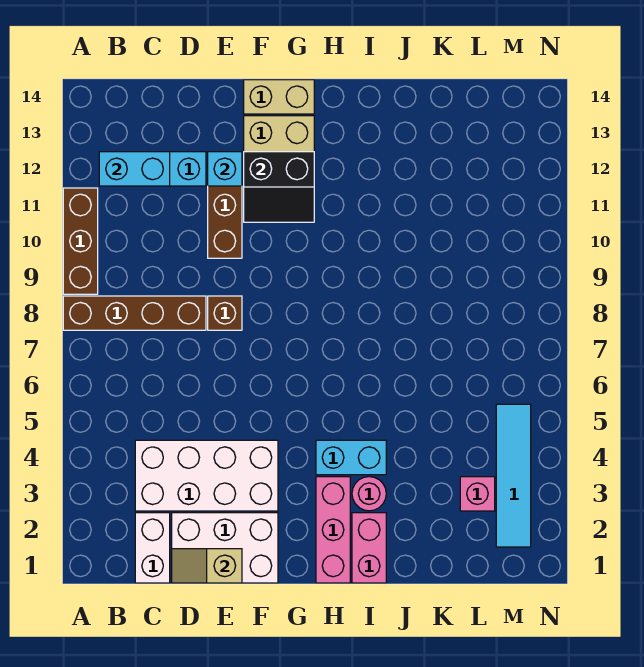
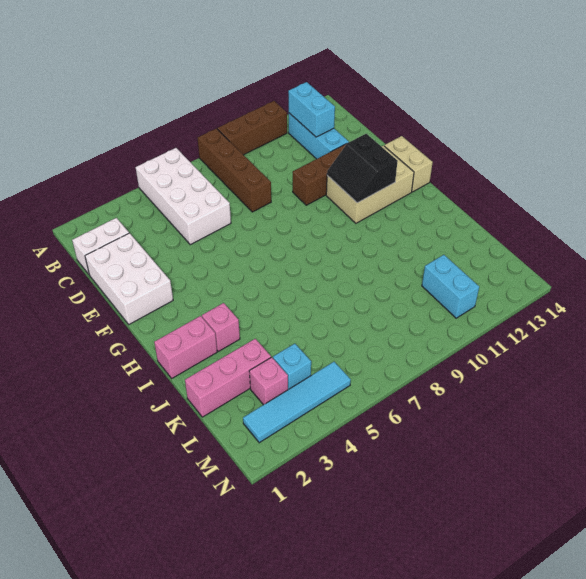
white brick C3:F4 level 1 -> white brick A5:D6 level 1
tan slope D1:E1 level 2 top E -> none
brown brick E8 level 1 -> none
cyan brick E12 level 2 -> cyan brick L4 level 1
pink brick H1:H3 level 1 -> pink brick K1:K3 level 1
cyan brick H4:I4 level 1 -> cyan brick L11:M11 level 1
pink round brick I3 level 1 -> pink brick I3 level 1

